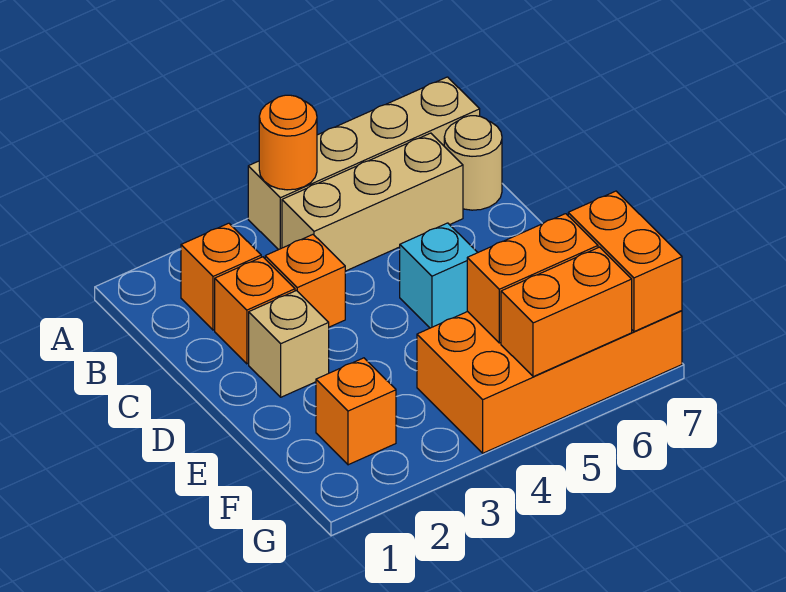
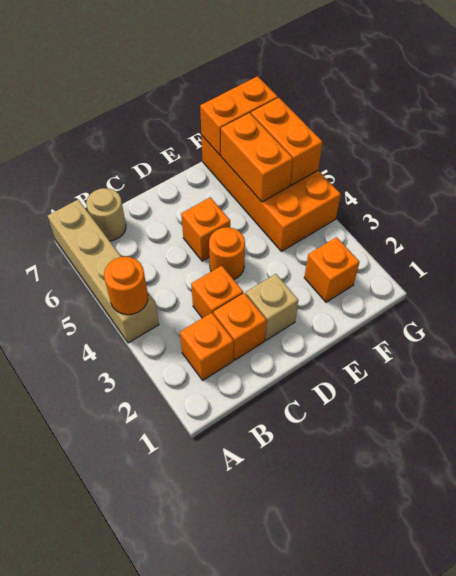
tan brick B4:B6 level 1 -> none
none -> orange round brick D4 level 1
cyan brick D5 level 1 -> orange brick D5 level 1

